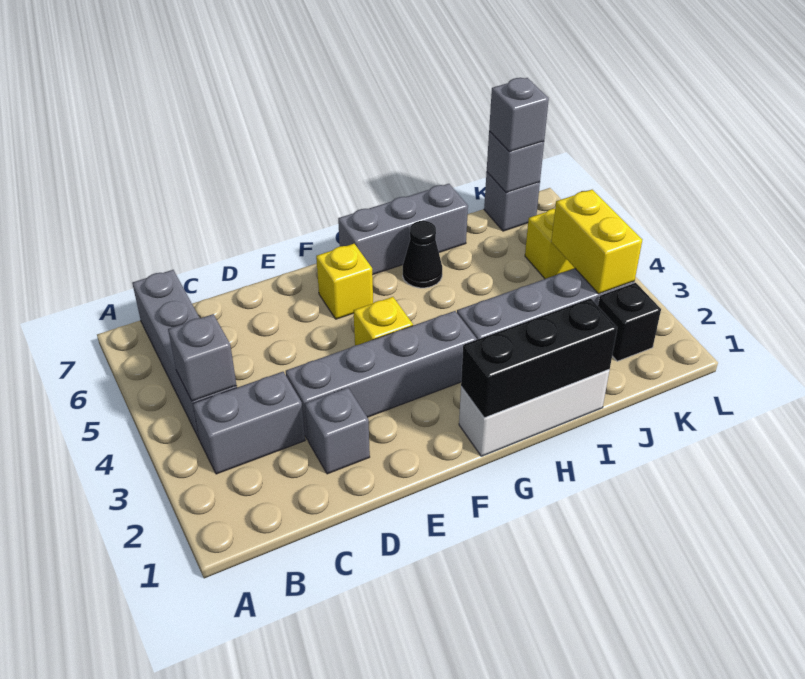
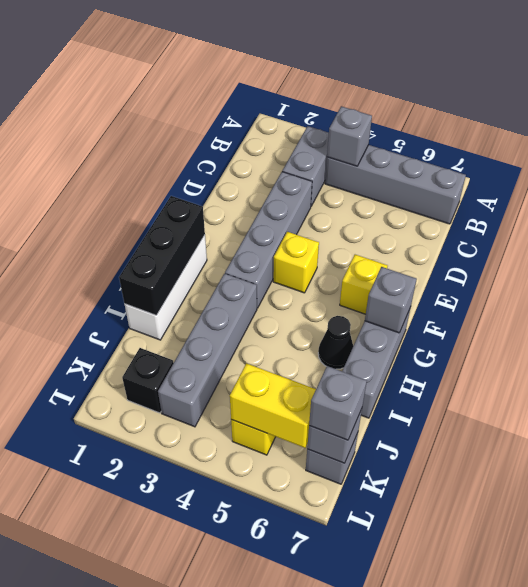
grey brick D2 level 1 -> grey brick G7 level 2
yellow brick K3:K4 level 2 -> yellow brick K5:K6 level 2

